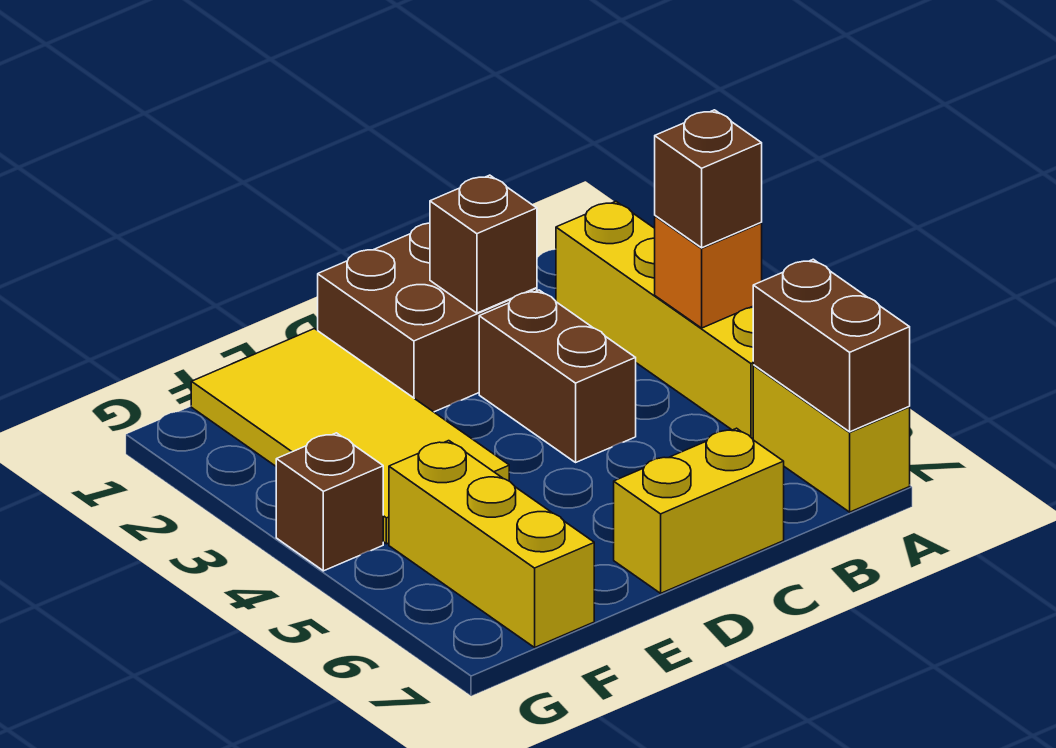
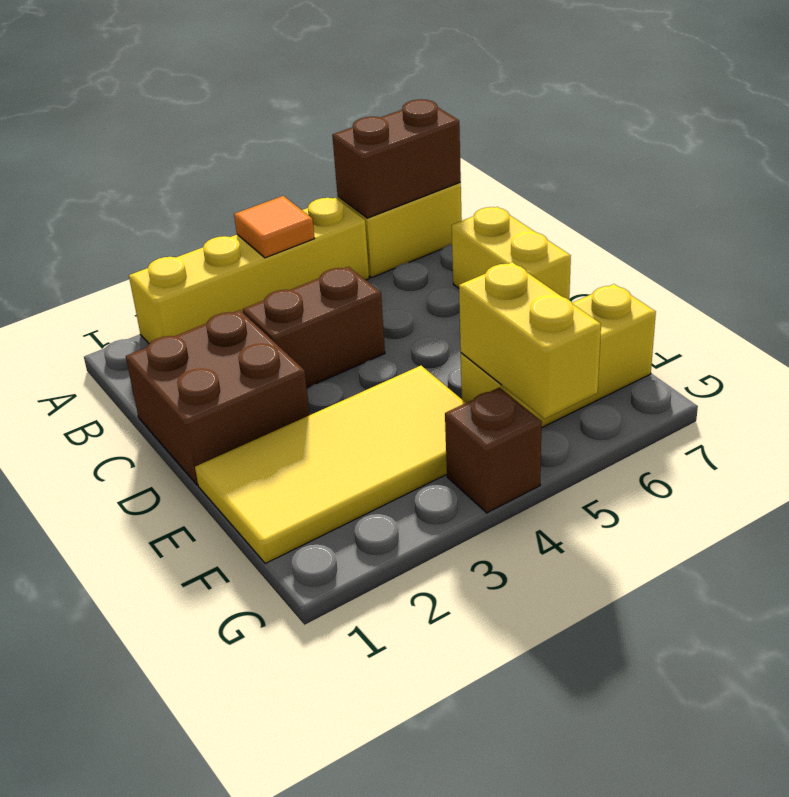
orange brick A4 level 2 -> orange tile A4 level 2
brown brick A4 level 3 -> none
brown brick C2 level 2 -> none
none -> yellow brick F5:G5 level 2

